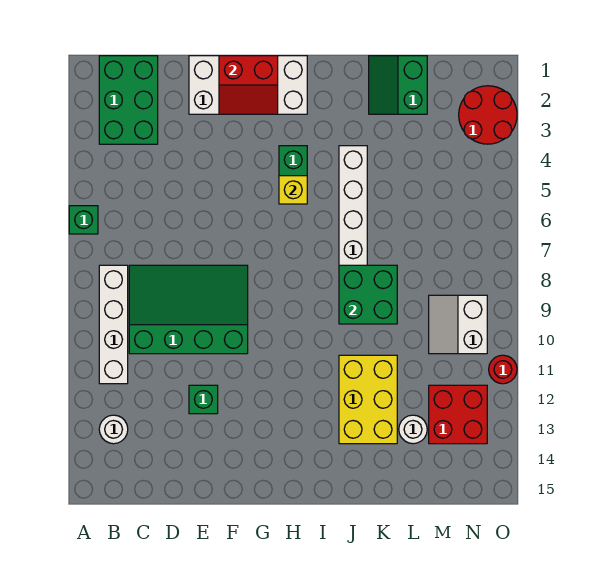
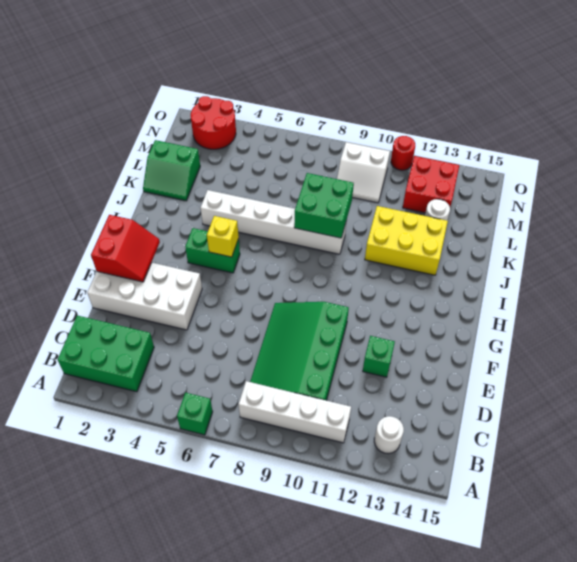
white brick E1:H2 level 1 -> white brick E1:F4 level 1

